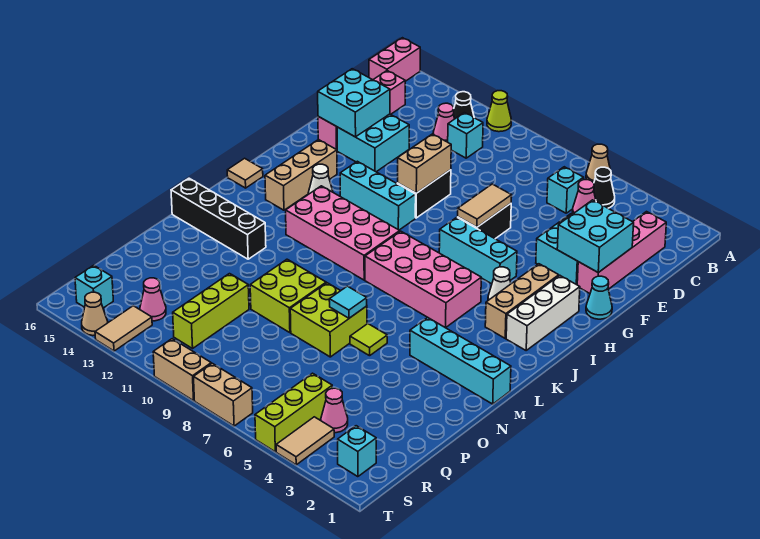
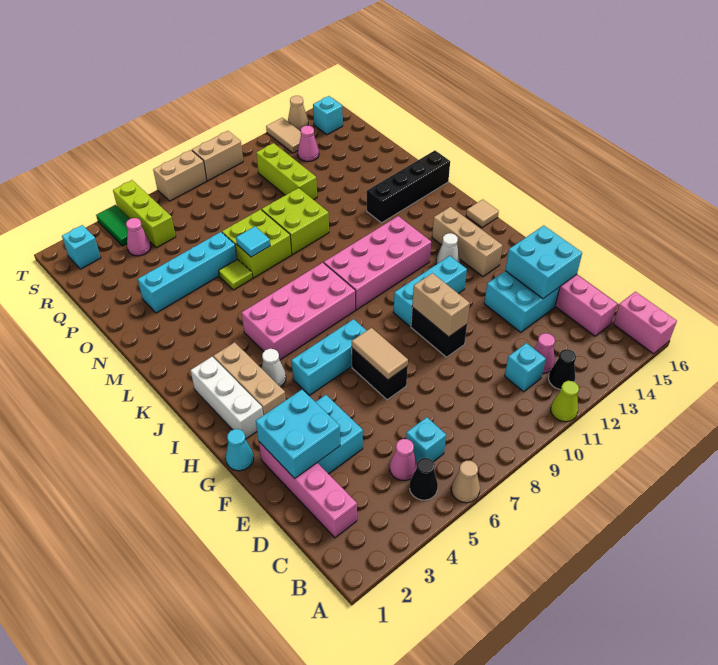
cyan brick M1:M4 level 1 -> cyan brick O3:O6 level 1
tan tile S4:T4 level 1 -> green tile S4:T4 level 1

